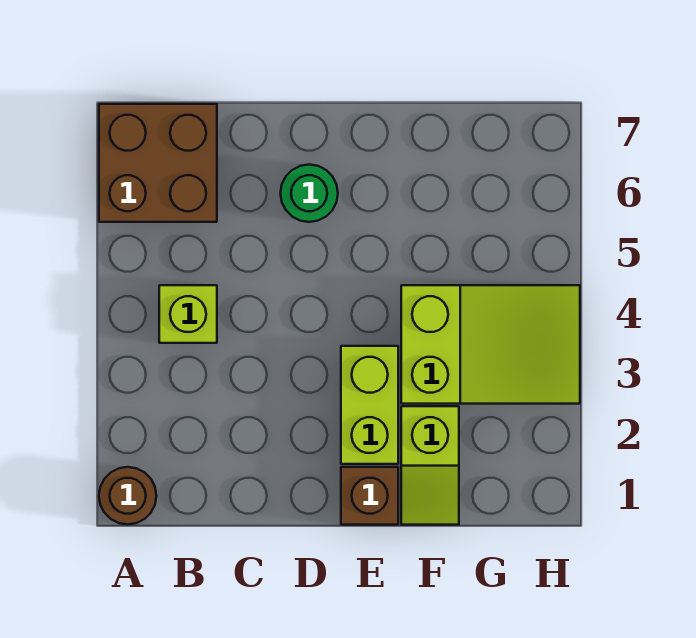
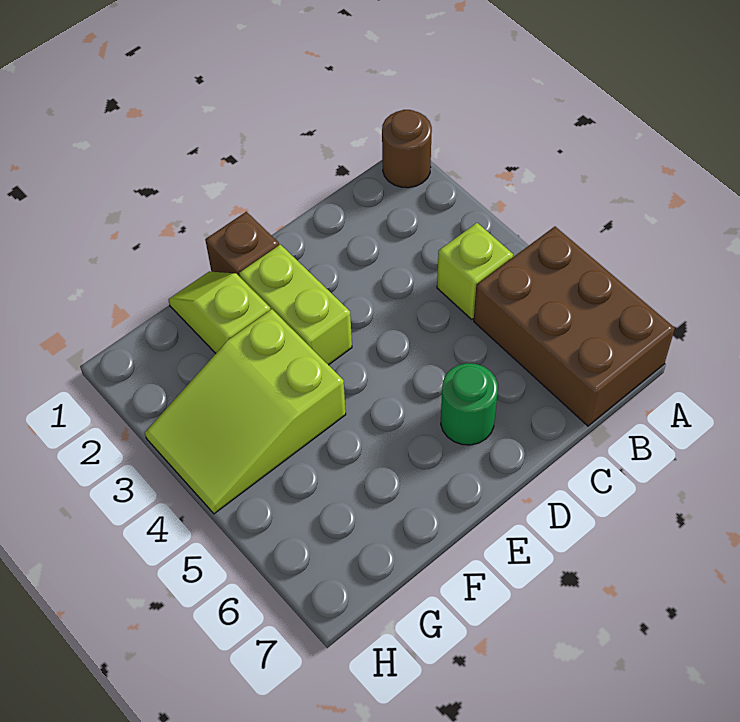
brown brick A6:B7 level 1 -> brown brick A5:B7 level 1

